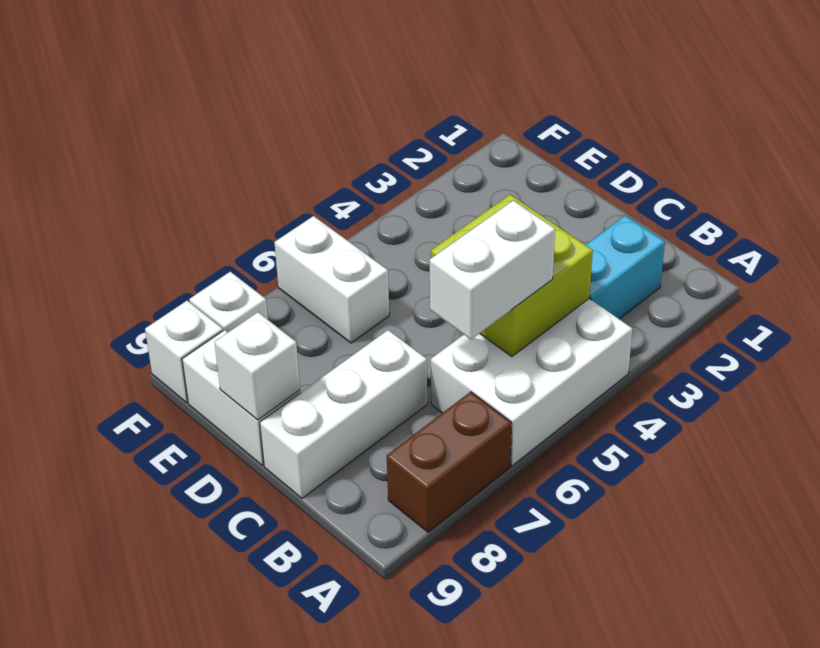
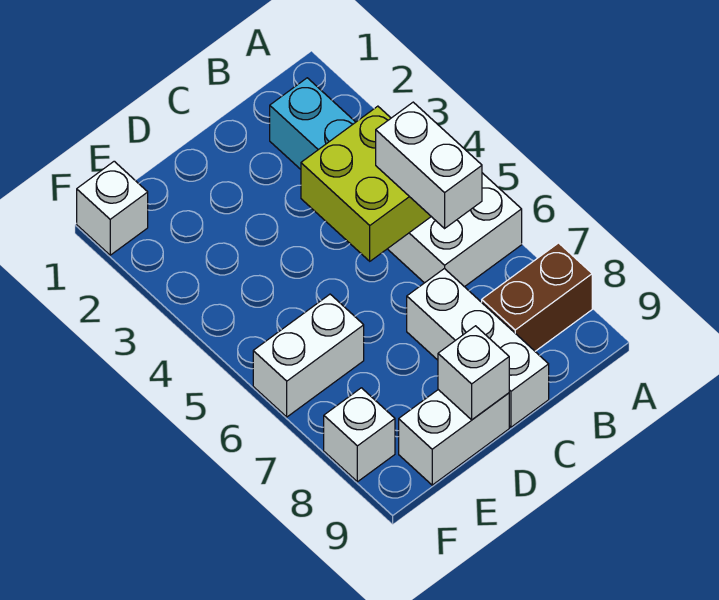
brown brick A7:A8 level 1 -> brown brick A8:B8 level 1
white brick F9 level 1 -> white brick F1 level 1

